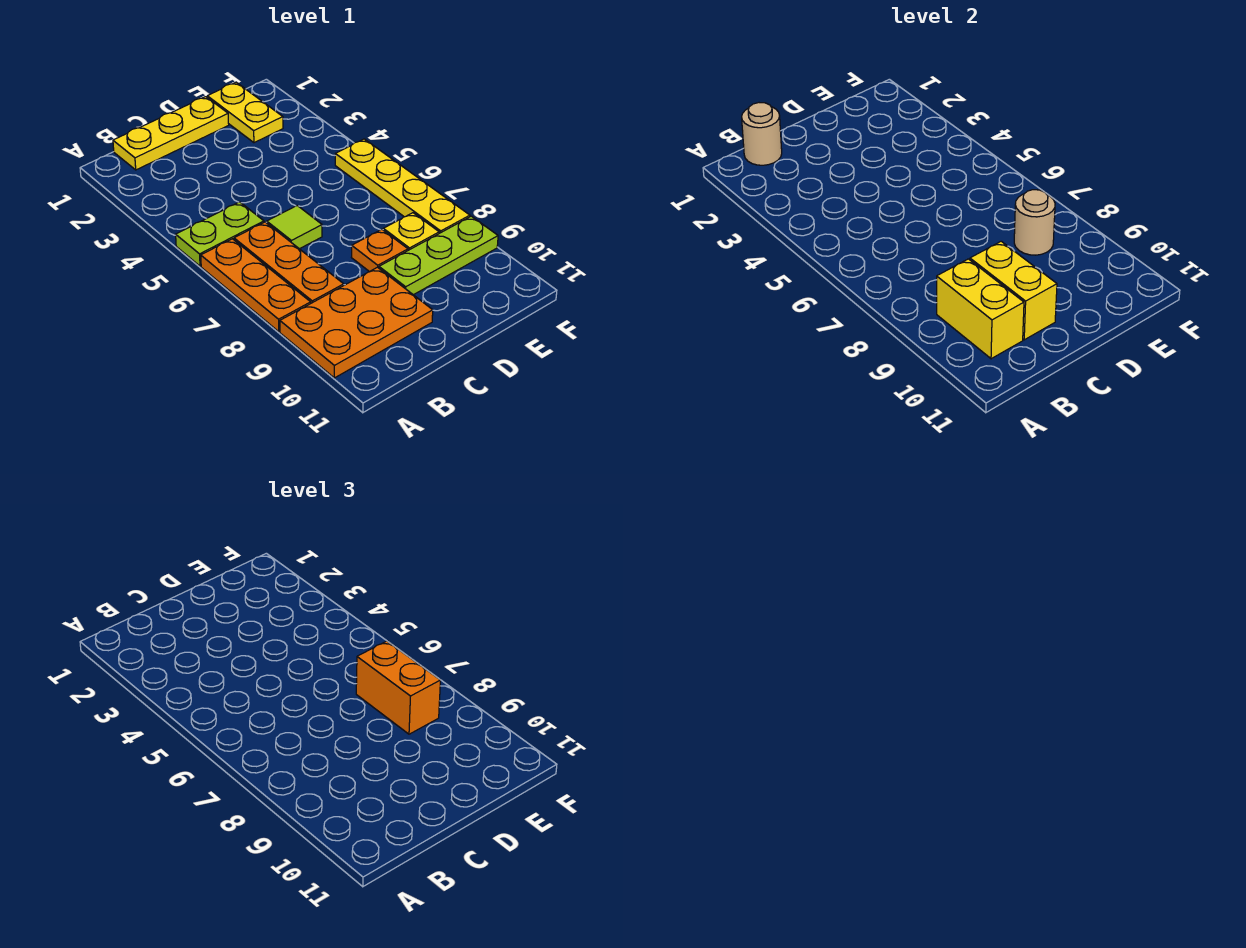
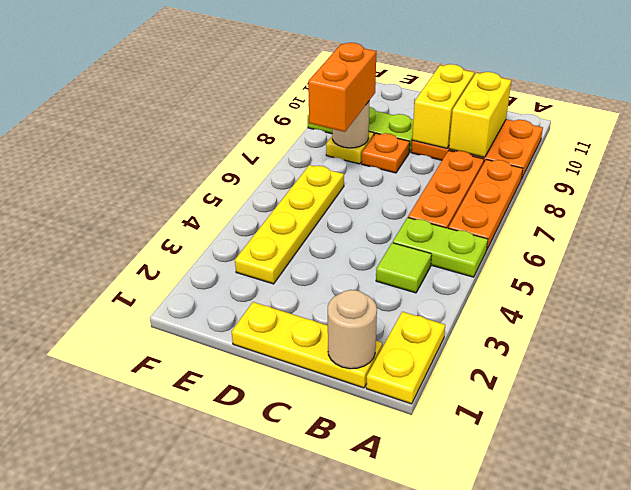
lime tile C6 level 1 -> lime tile B4 level 1
yellow plate E1:E2 level 1 -> yellow plate A1:A2 level 1
yellow plate F5:F8 level 1 -> yellow plate E3:E6 level 1

